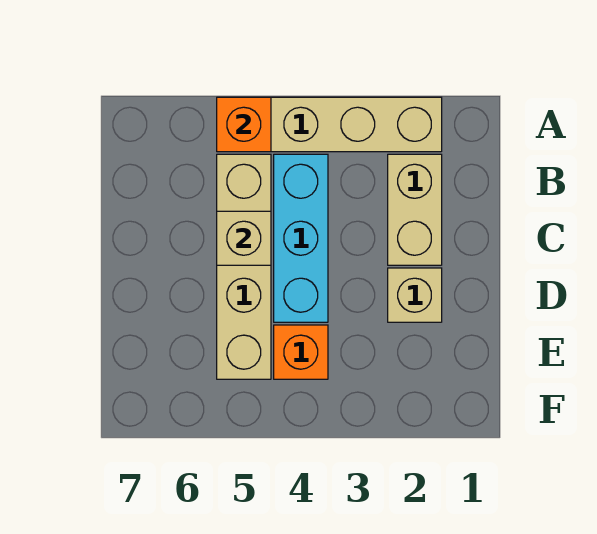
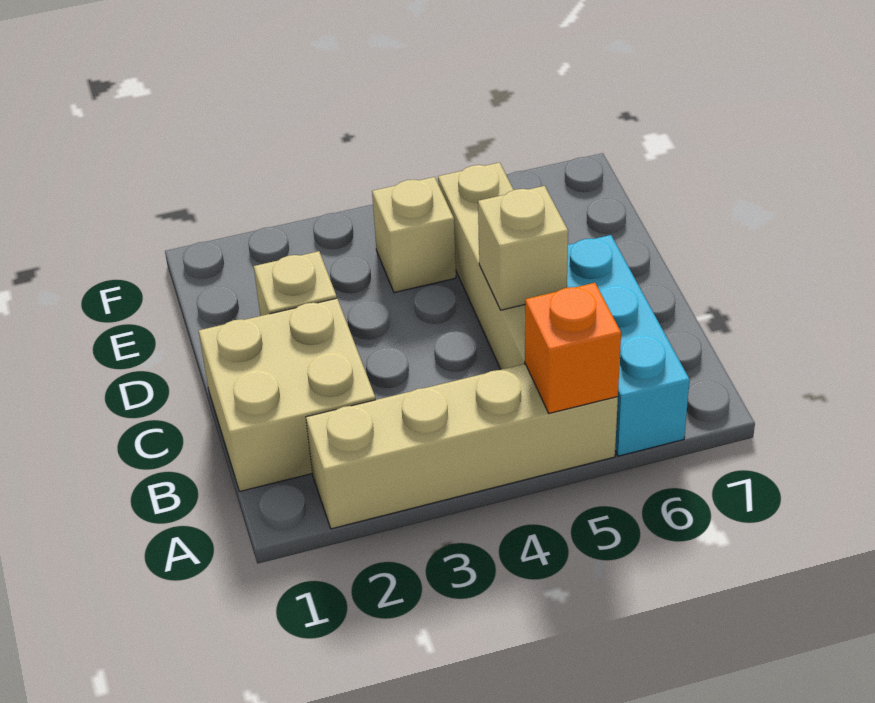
tan brick B2:C2 level 1 -> tan brick B1:C2 level 1
cyan brick B4:D4 level 1 -> cyan brick A6:C6 level 1
orange brick E4 level 1 -> tan brick E4 level 1

